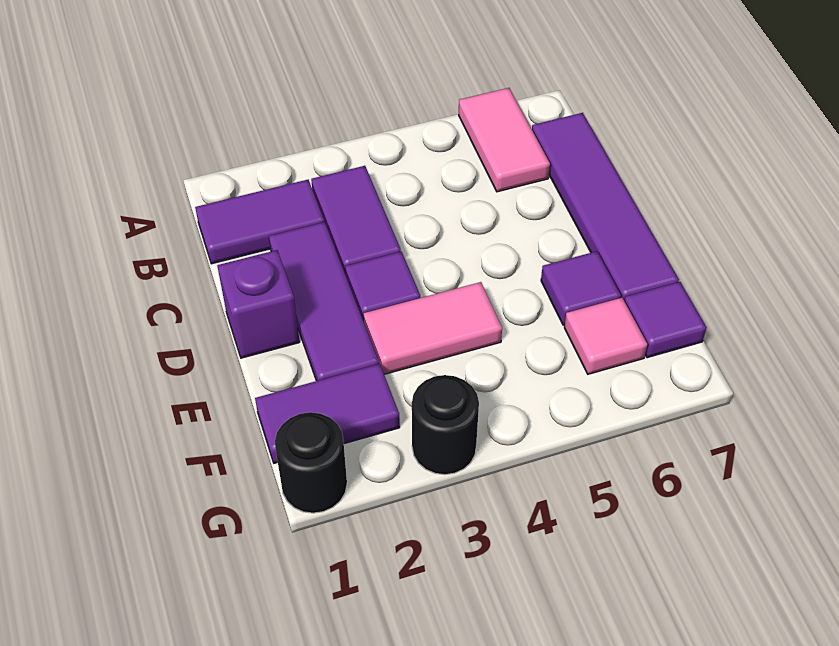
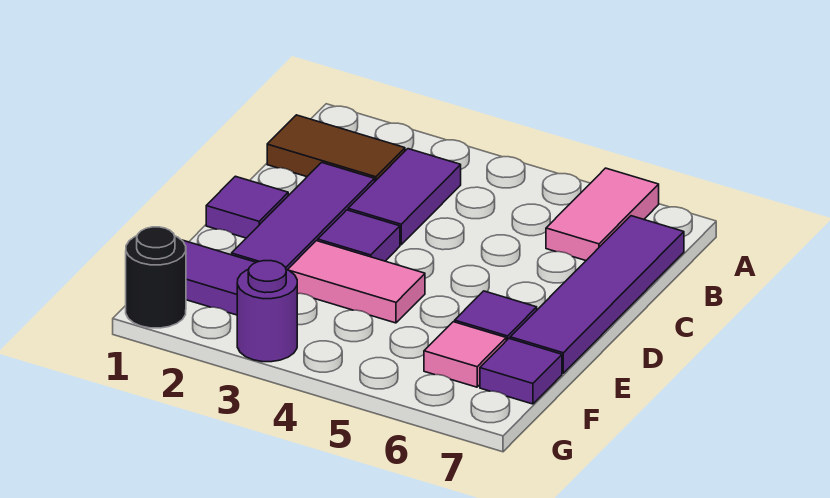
purple tile B1:B2 level 1 -> brown tile B1:B2 level 1
purple brick D1 level 1 -> purple tile D1 level 1
black round brick G3 level 1 -> purple round brick G3 level 1

